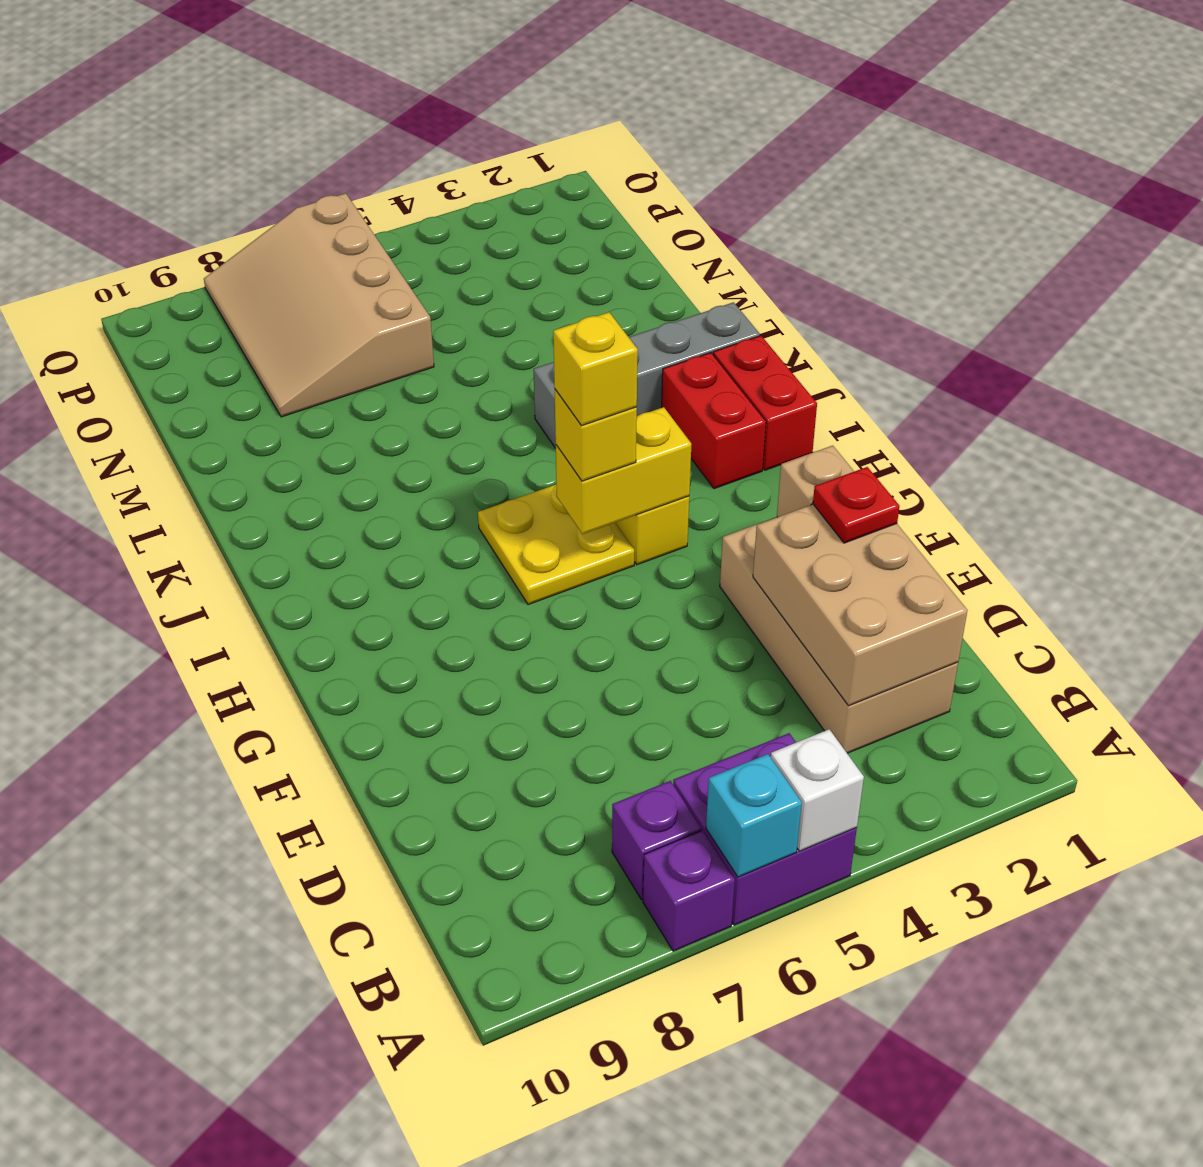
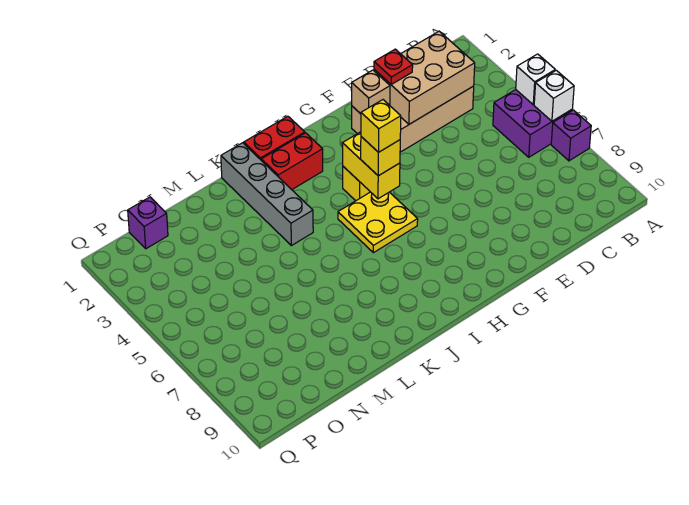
cyan brick A6 level 2 -> white brick A6 level 2
purple brick B7 level 1 -> purple brick O1 level 1
tan slope N6:Q8 level 1 top 6 -> none

